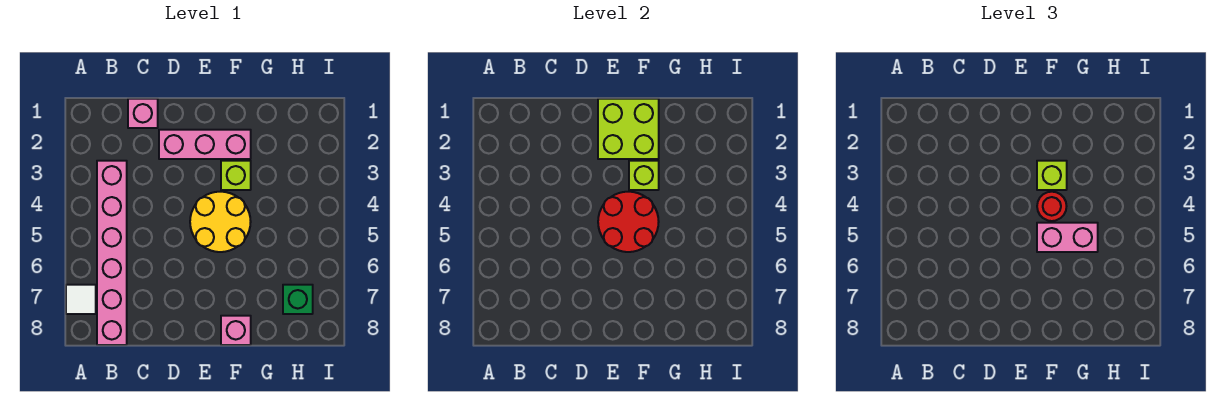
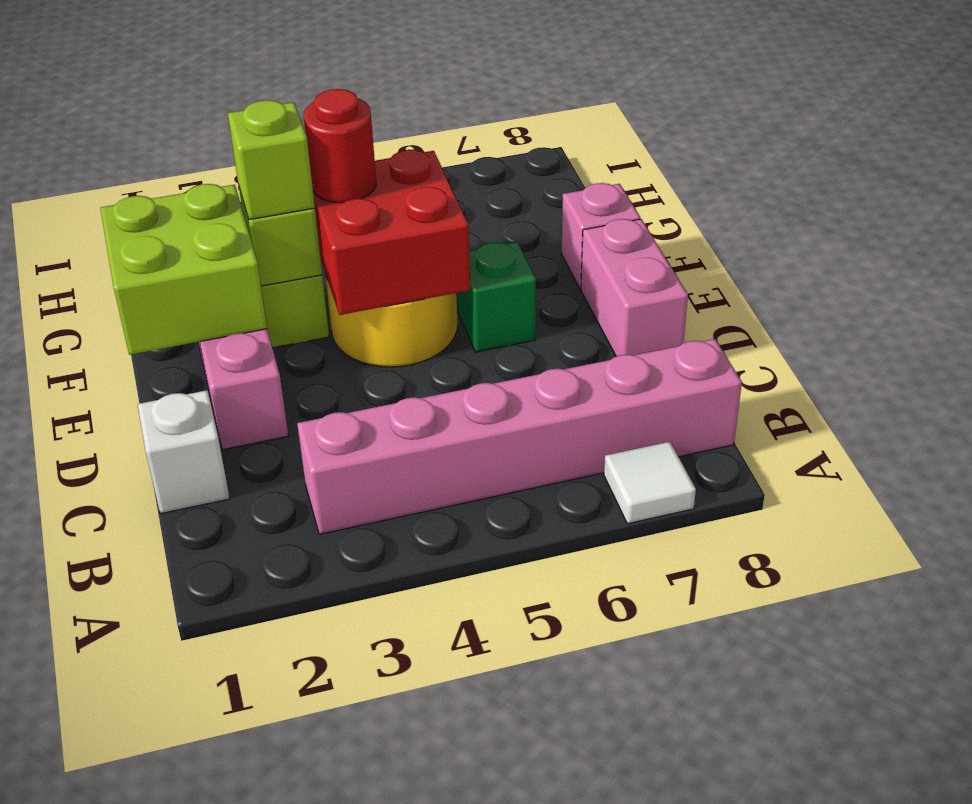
pink brick C1 level 1 -> white brick C1 level 1
red round brick E4:F5 level 2 -> red brick E4:F5 level 2
pink brick F5:G5 level 3 -> pink brick D8:E8 level 1
green brick H7 level 1 -> green brick E6 level 1

